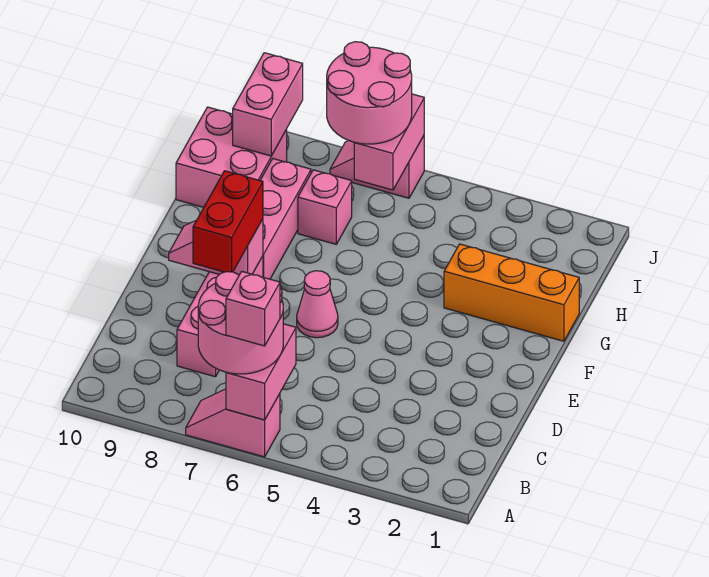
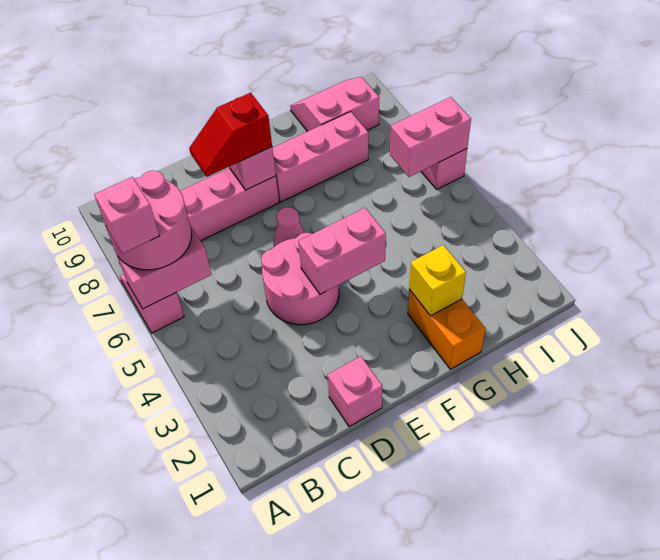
red brick D8:E8 level 3 -> red slope D8:E8 level 3 top E
orange brick G1:G3 level 1 -> orange brick G1:G2 level 1
none -> yellow brick G2 level 2
pink brick H7 level 1 -> pink brick D1 level 1
pink brick H9:I10 level 1 -> pink slope H9:I10 level 1 top 9
pink round brick I6:J7 level 3 -> pink round brick D4:E5 level 1
pink brick I9:J9 level 2 -> pink brick E4:F4 level 2

